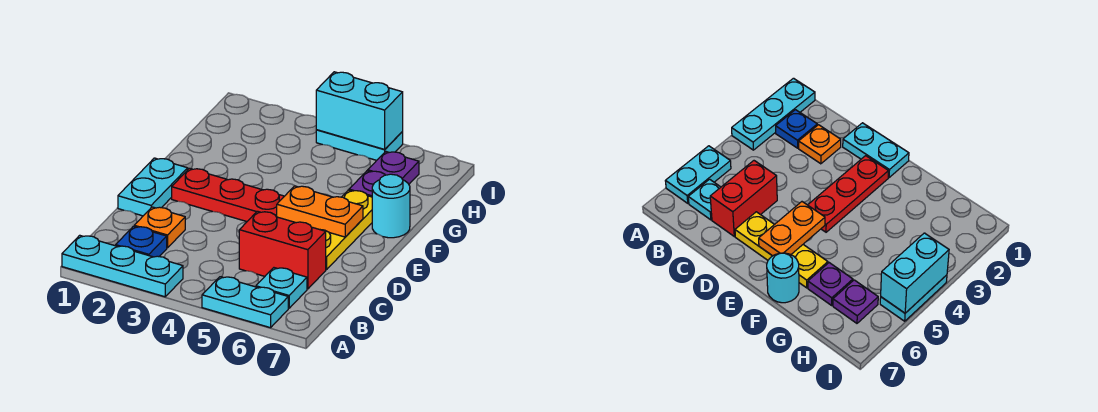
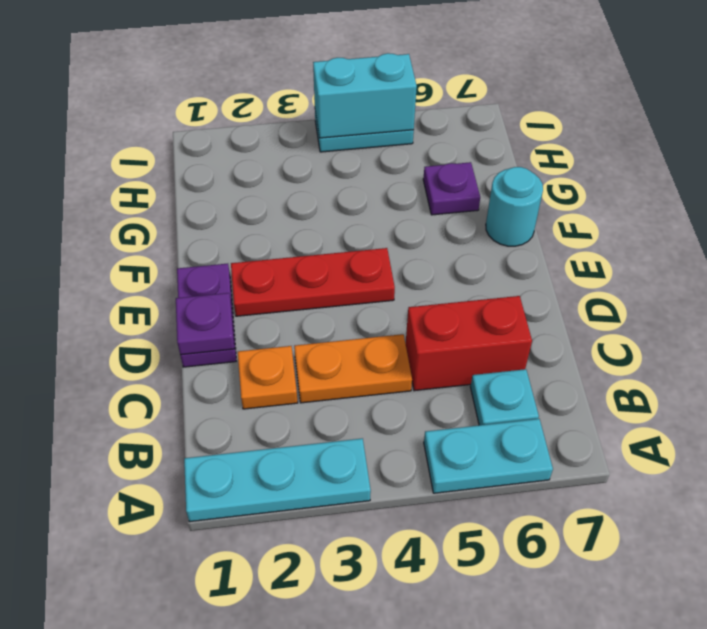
blue plate B2 level 1 -> none
cyan plate D1:E1 level 1 -> purple plate D1:E1 level 1
yellow plate D6:F6 level 1 -> none
orange plate E5:E6 level 2 -> orange plate C3:C4 level 1
purple plate H6 level 1 -> purple plate D1 level 2

